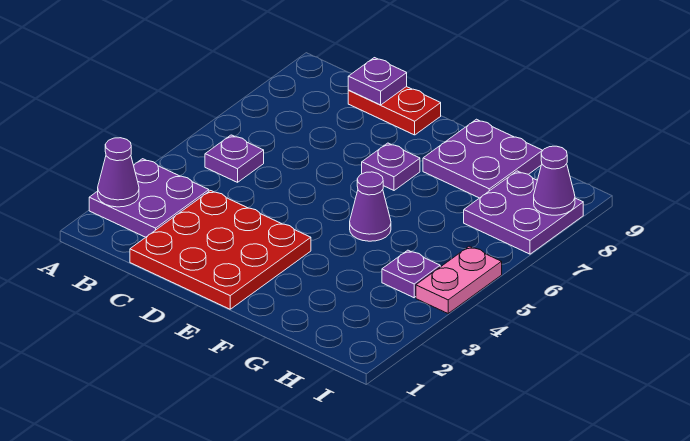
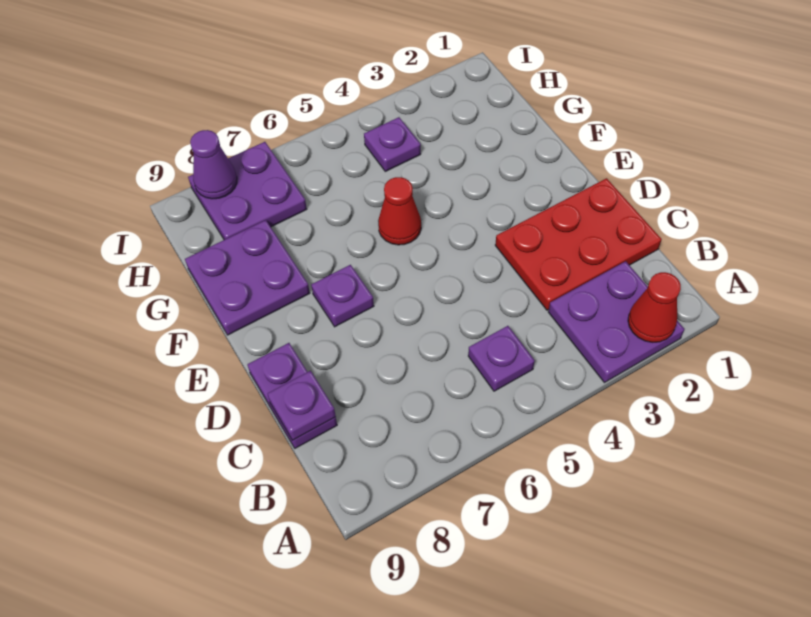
purple cone A2 level 2 -> red cone A2 level 2
red plate C1:E3 level 1 -> red plate C1:D3 level 1
red plate C9:D9 level 1 -> purple plate C9:D9 level 1
purple cone F5 level 1 -> red cone F5 level 1
pink plate I4:I5 level 1 -> none

